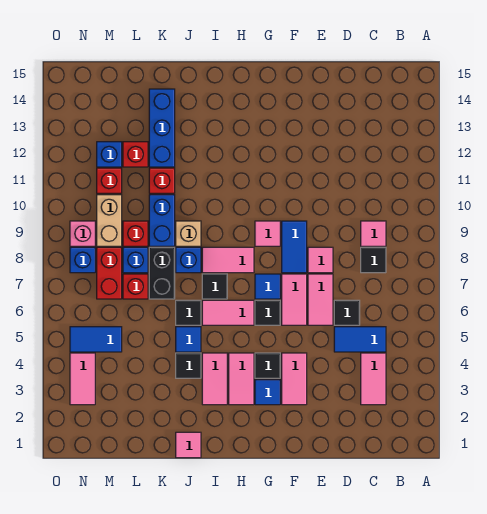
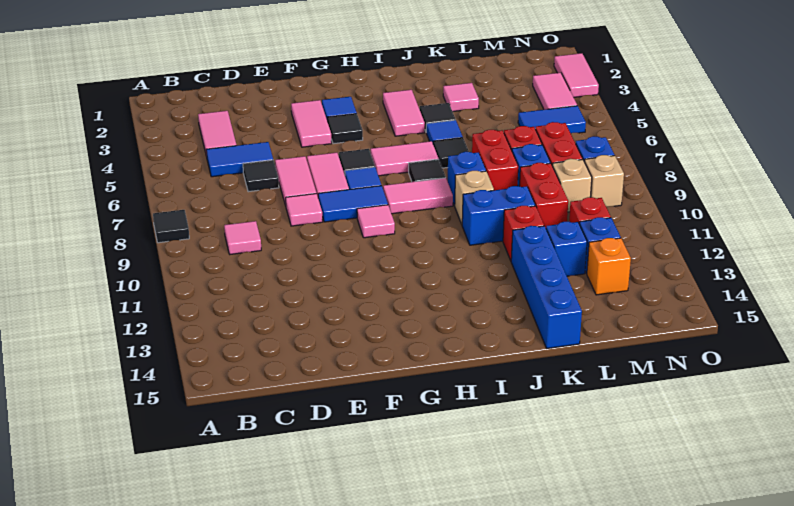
black tile C8 level 1 -> black tile A8 level 1
blue tile F8:F9 level 1 -> blue tile F8:G8 level 1
pink tile H3:H4 level 1 -> pink tile O2:O3 level 1
pink tile J1 level 1 -> pink tile K3 level 1
black brick K7:K8 level 1 -> red brick K7:K8 level 1
blue brick K9:K10 level 1 -> blue brick J10:K10 level 1
blue brick K12:K14 level 1 -> blue brick K12:K15 level 1
red brick L9 level 1 -> red brick L9:L10 level 1
red brick L12 level 1 -> blue brick L12 level 1
tan brick M9:M10 level 1 -> tan brick M9 level 1
none -> orange brick M13 level 1
pink brick N9 level 1 -> tan brick N9 level 1

